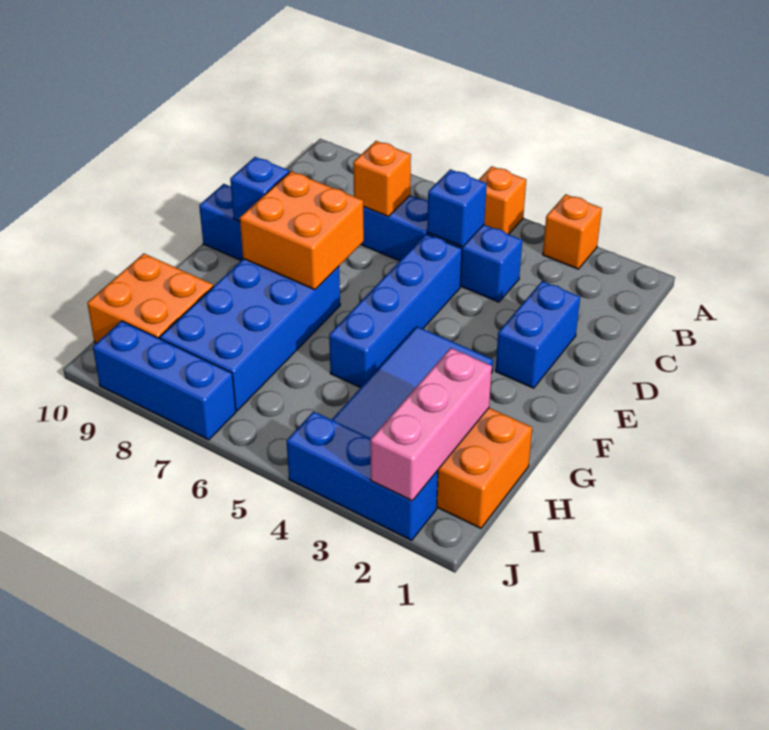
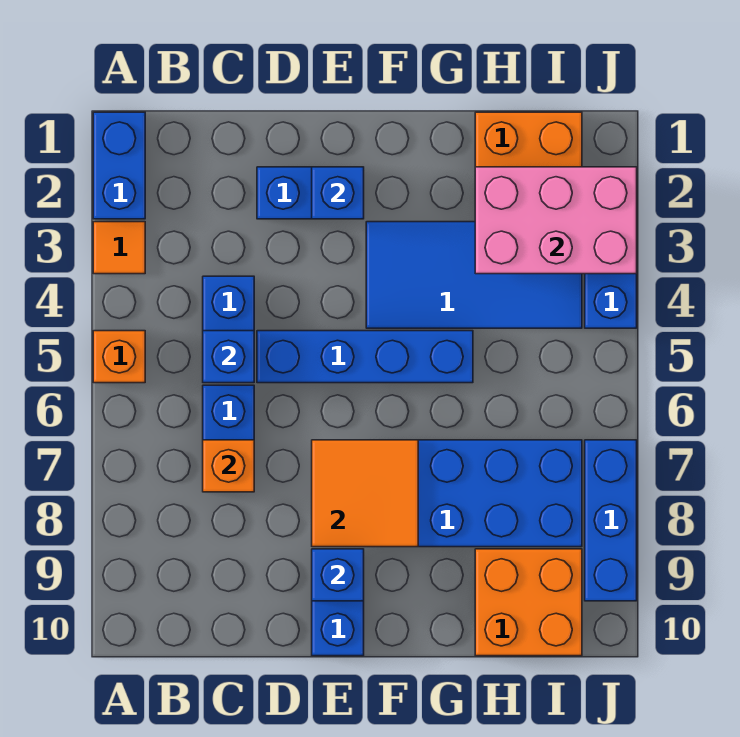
none -> blue brick A1:A2 level 1
orange brick A3 level 1 -> orange tile A3 level 1
none -> blue brick E2 level 2
orange brick E7:F8 level 2 -> orange tile E7:F8 level 2
pink brick H2:J2 level 2 -> pink brick H2:J3 level 2

